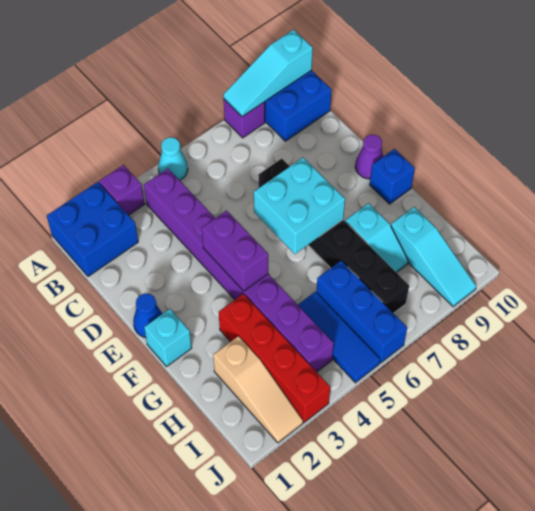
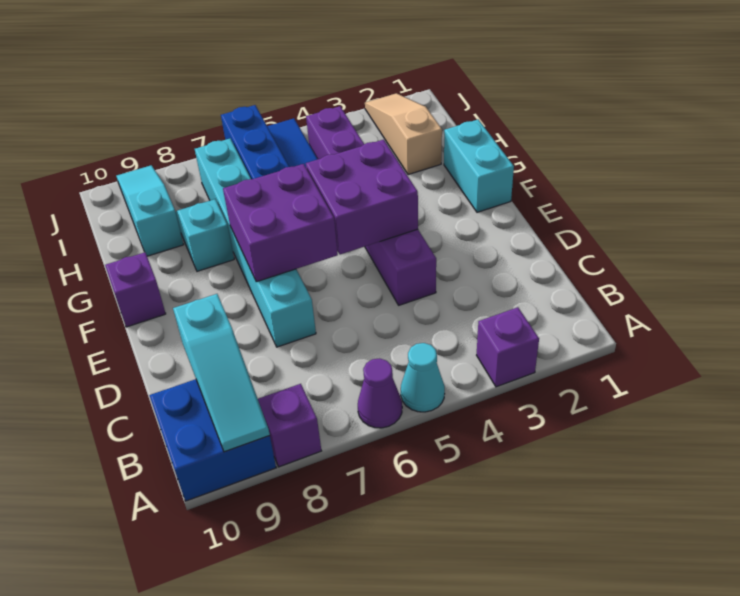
blue brick A1:B2 level 1 -> none
cyan slope A8:A10 level 2 top 10 -> cyan slope A9:C9 level 2 top C
purple brick B4:I4 level 1 -> purple brick D4:I4 level 1
black brick D7:I7 level 1 -> cyan brick D7:I7 level 1
blue cone E1 level 1 -> none
purple brick E4:F4 level 2 -> purple brick E4:F5 level 2
cyan brick E6:F7 level 2 -> purple brick E6:F7 level 2
purple cone E10 level 1 -> purple cone A6 level 1
cyan brick F1 level 1 -> cyan brick F1:G1 level 1
blue brick F10 level 1 -> purple brick F10 level 1
red brick G3:J3 level 1 -> none

